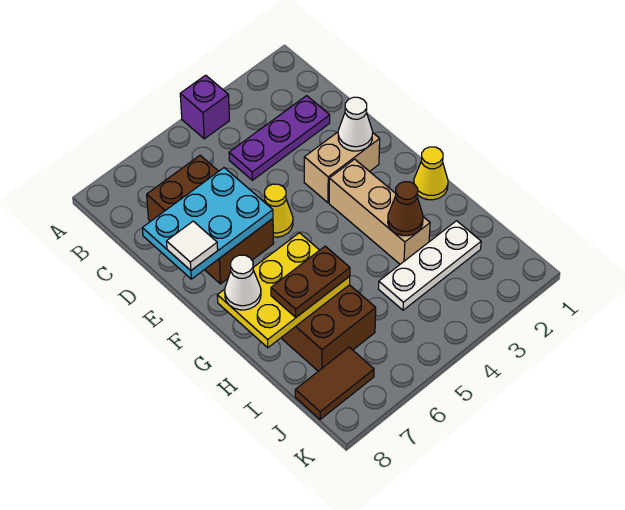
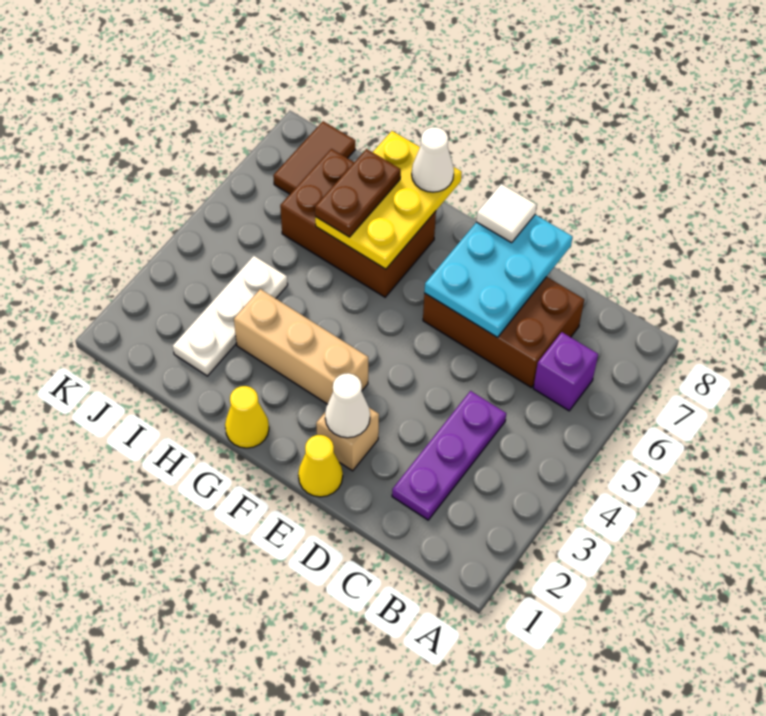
purple brick A4 level 1 -> purple brick B6 level 1
tan brick E2:E3 level 1 -> tan brick E2 level 1
yellow cone E5 level 1 -> yellow cone E1 level 1
brown cone H3 level 2 -> none

